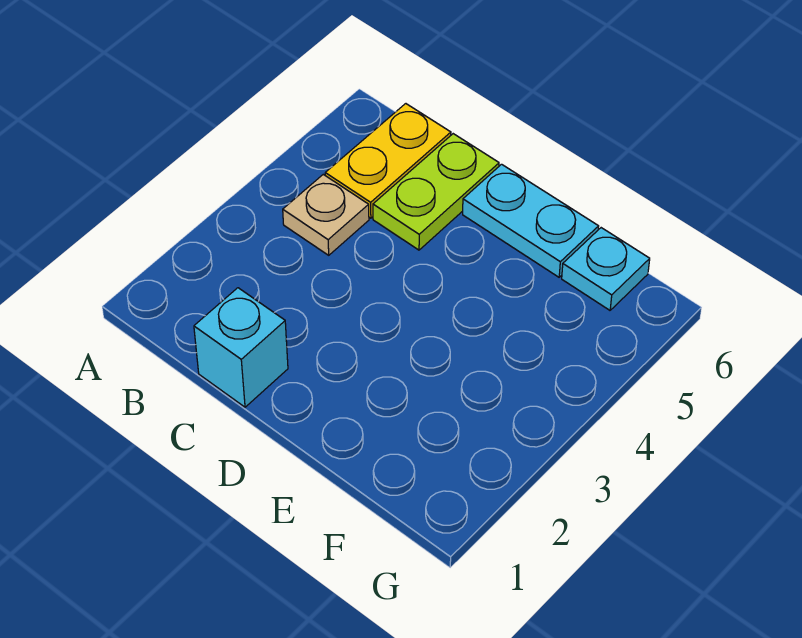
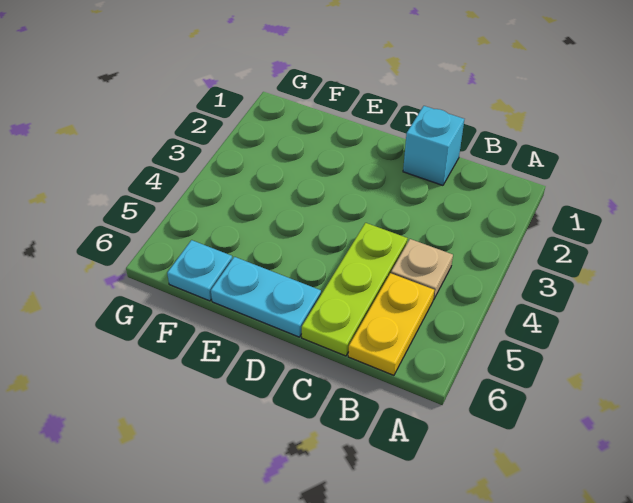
lime plate C5:C6 level 1 -> lime plate C4:C6 level 1

